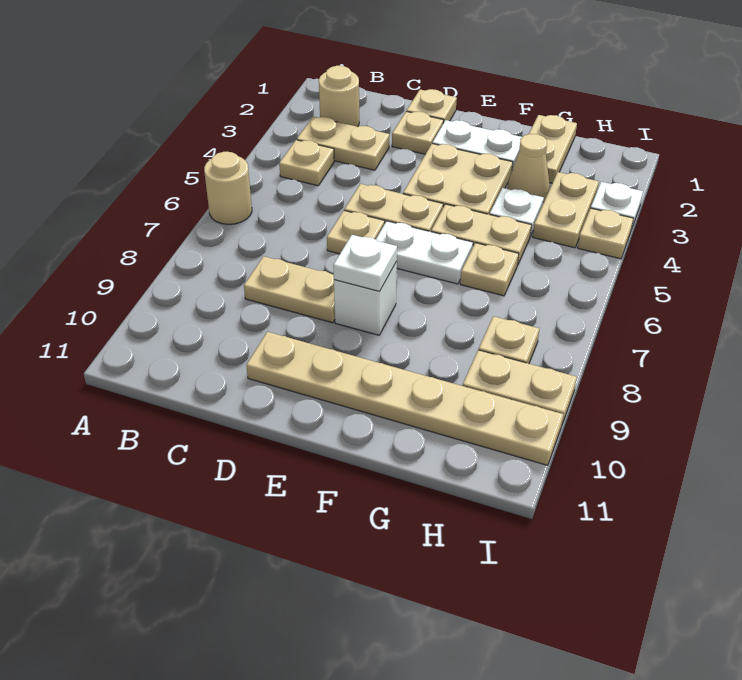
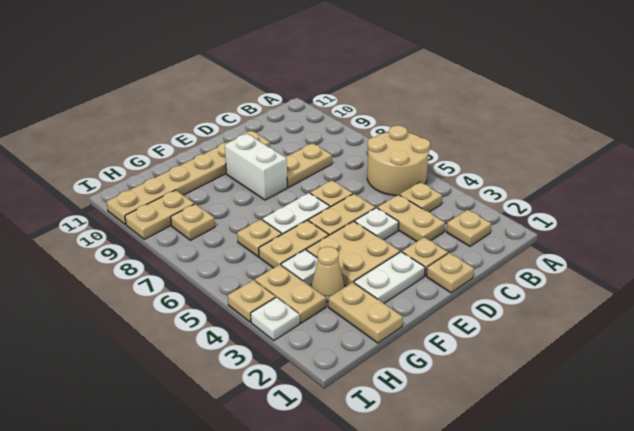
tan round brick A6 level 1 -> tan round brick A5:B6 level 1
tan round brick B2 level 1 -> tan plate B2 level 1
tan plate B3:C3 level 1 -> tan plate C3:C4 level 1
white brick E8 level 1 -> white brick E8:E9 level 1
white plate E8 level 2 -> white plate D4 level 1

